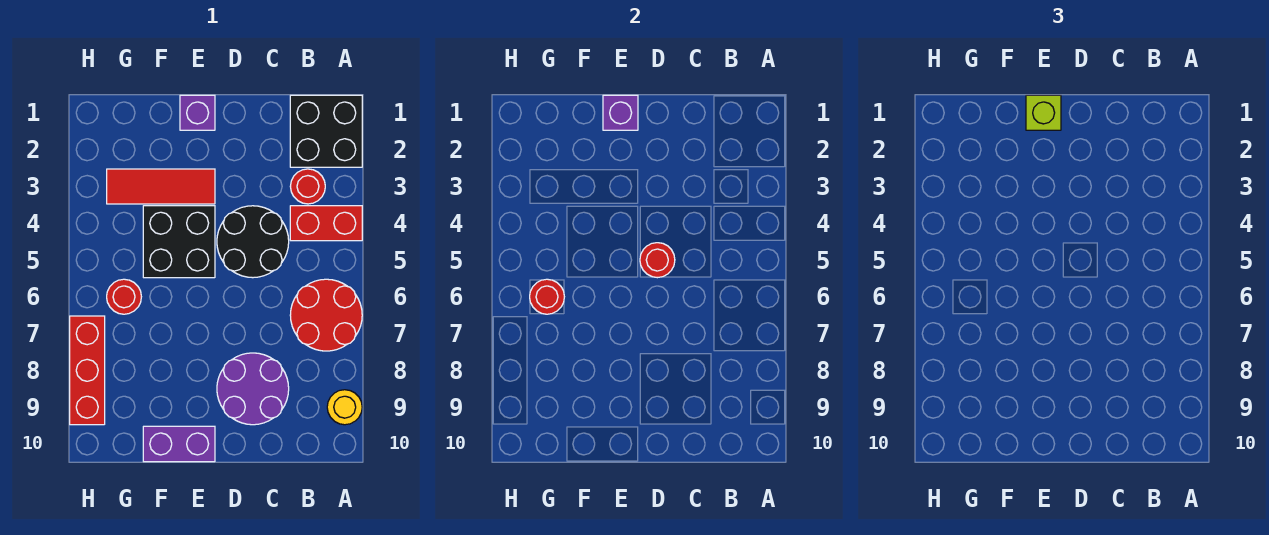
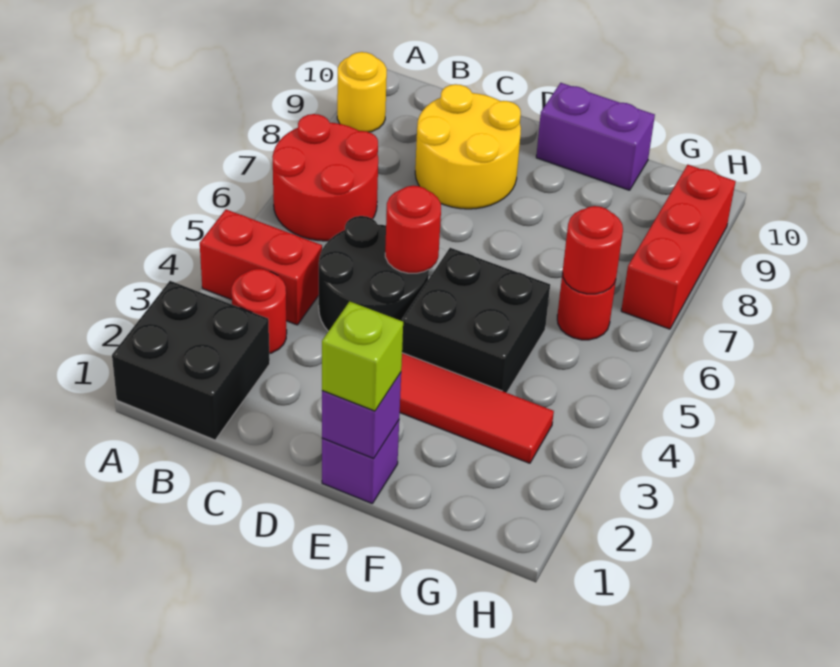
purple round brick C8:D9 level 1 -> yellow round brick C8:D9 level 1

